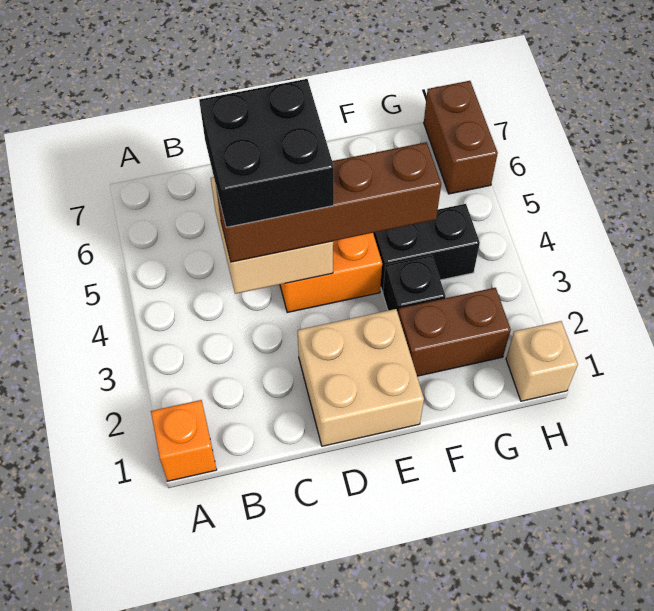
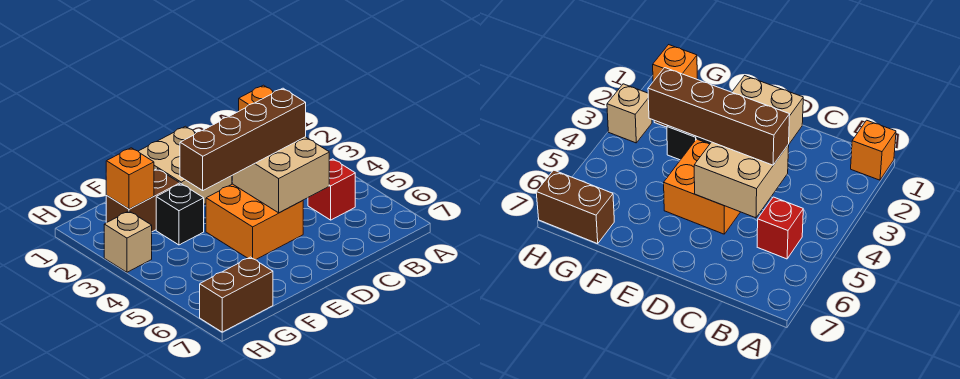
none -> red brick B5 level 1
black brick C4:D5 level 4 -> none
black brick F4:G4 level 1 -> none
none -> orange brick G2 level 2
tan brick H1 level 1 -> tan brick H3 level 1
brown brick H6:H7 level 1 -> brown brick G7:H7 level 1

